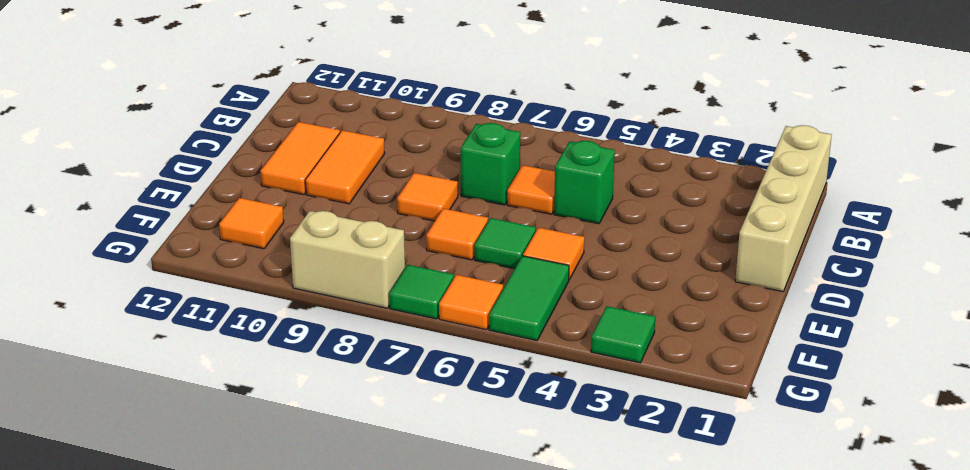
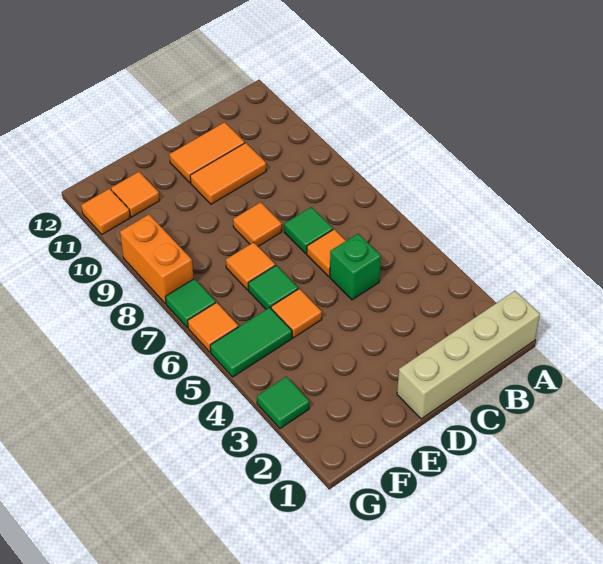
green brick C7 level 1 -> green tile C7 level 1
tan brick G8:G9 level 1 -> orange brick G8:G9 level 1
none -> orange tile G11 level 1

